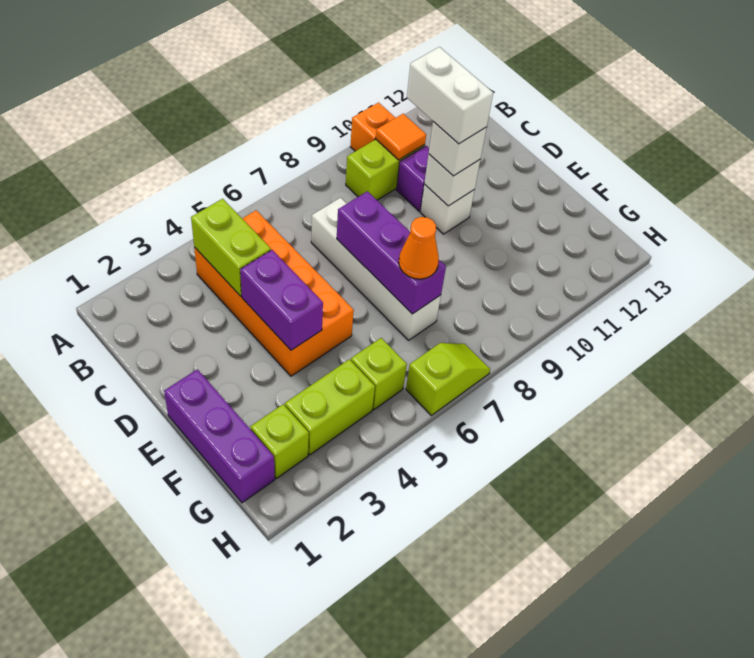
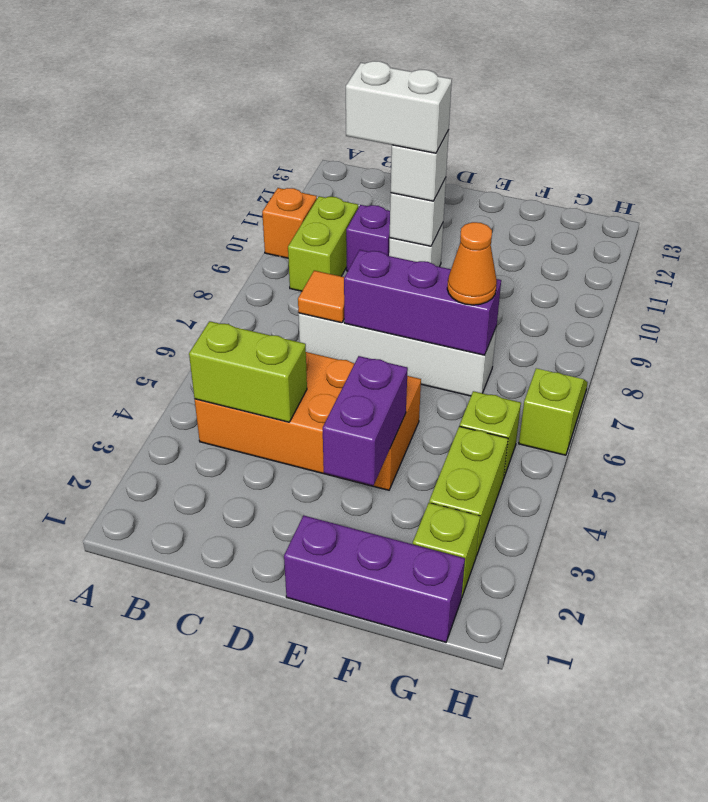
orange tile B10 level 2 -> orange tile C7 level 2
purple brick D4:E4 level 2 -> purple brick E3:E4 level 2

